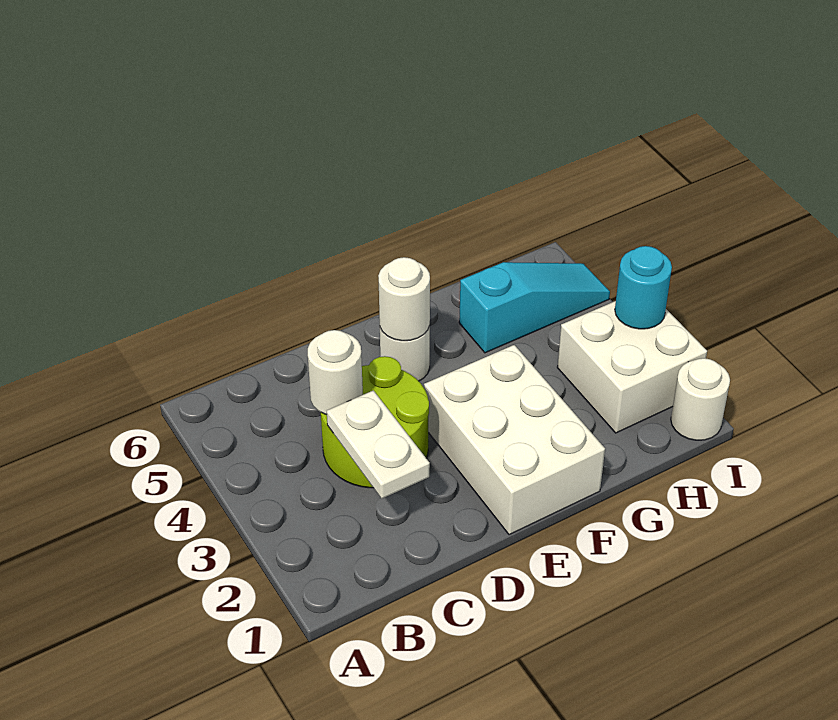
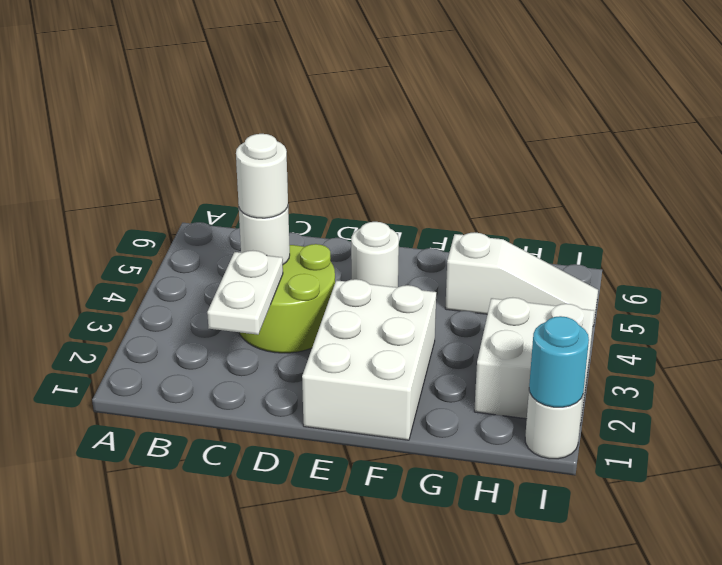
white round brick E5 level 2 -> white round brick C4 level 3
cyan slope G5:I5 level 1 top G -> white slope G5:I5 level 1 top G
cyan round brick I3 level 2 -> cyan round brick I1 level 2

